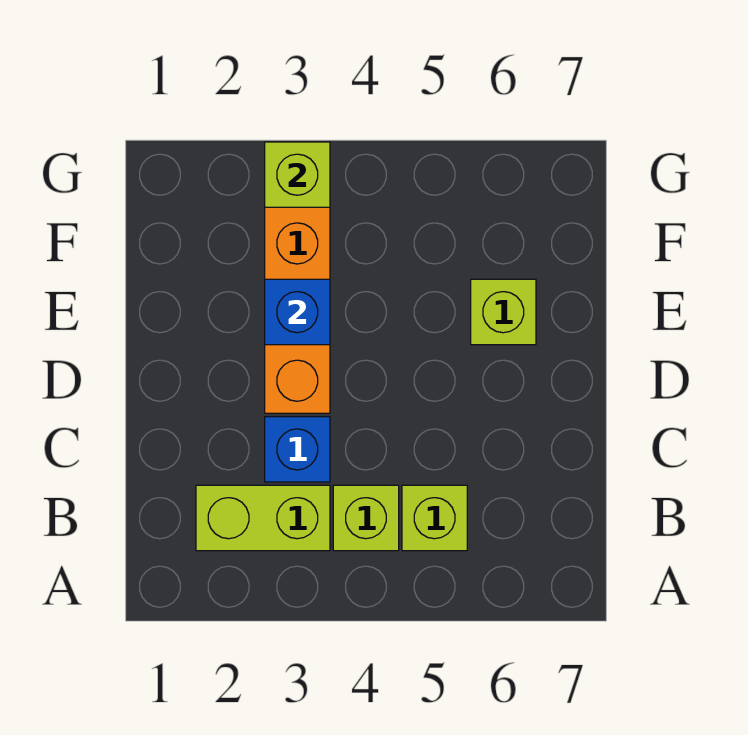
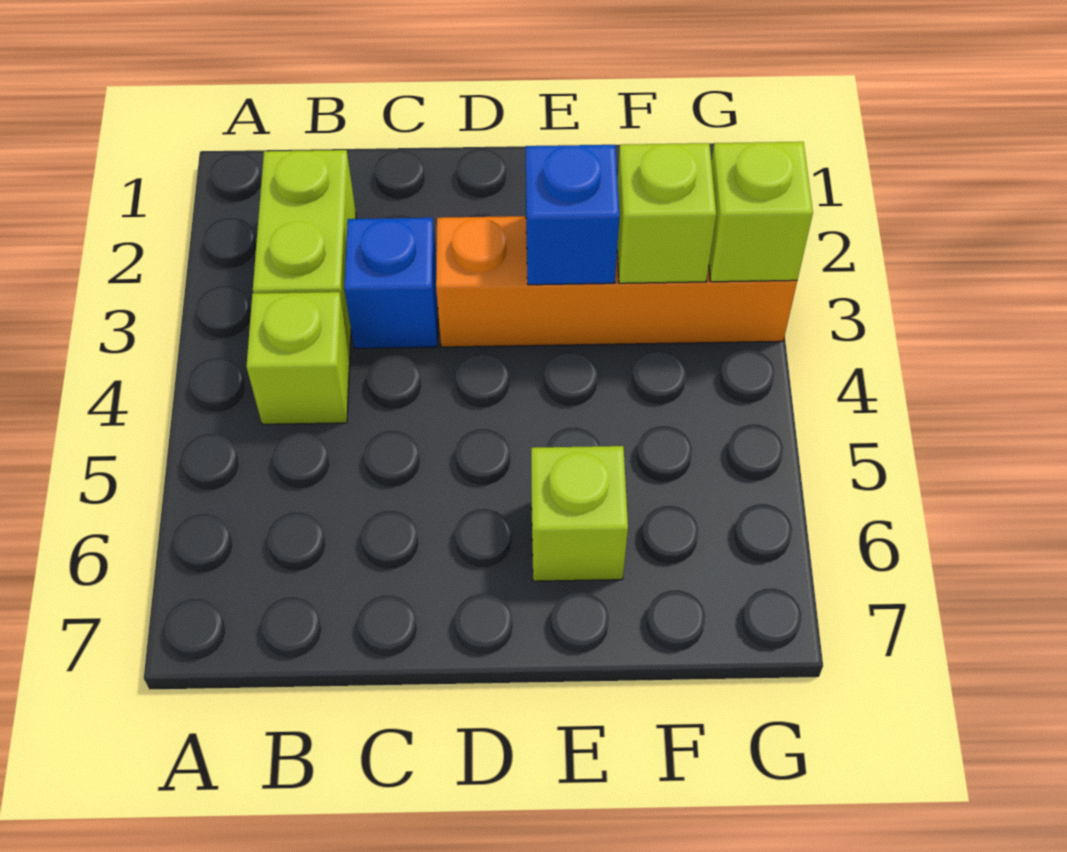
lime brick B5 level 1 -> lime brick F3 level 2

